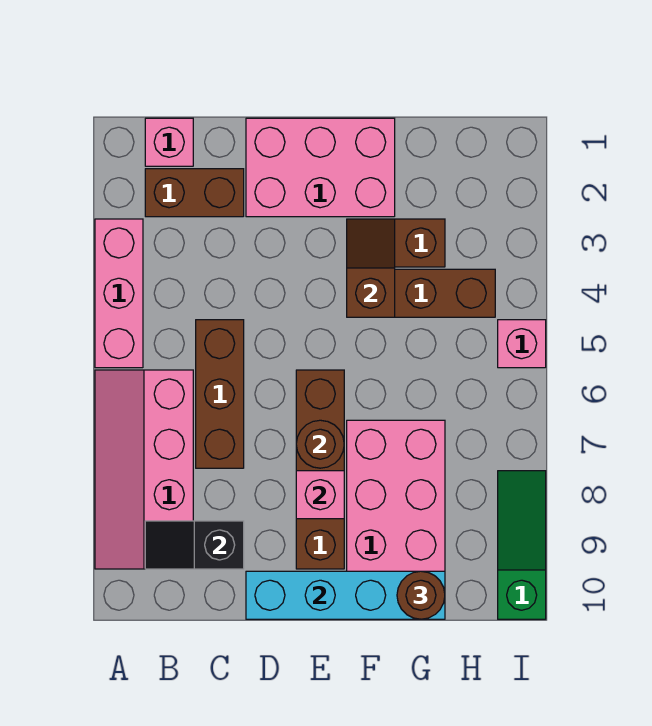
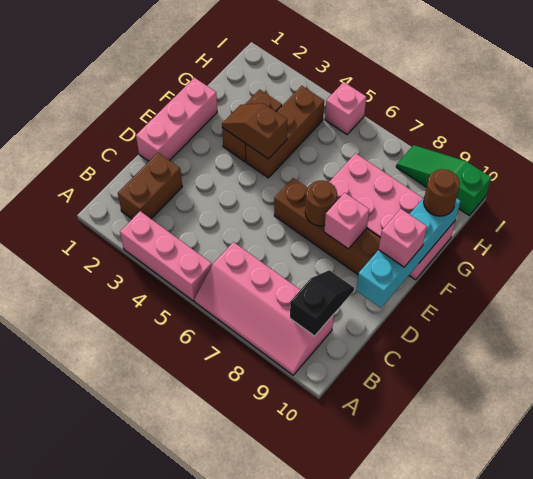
pink brick B1 level 1 -> pink brick E10 level 3
black slope B9:C9 level 2 top C -> black slope B9:C9 level 2 top B
brown brick C5:C7 level 1 -> none
pink brick D1:F2 level 1 -> pink brick D1:F1 level 1

